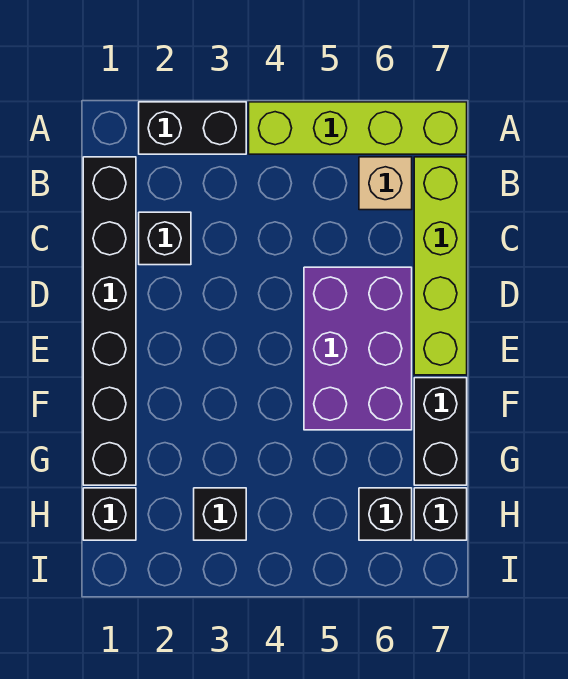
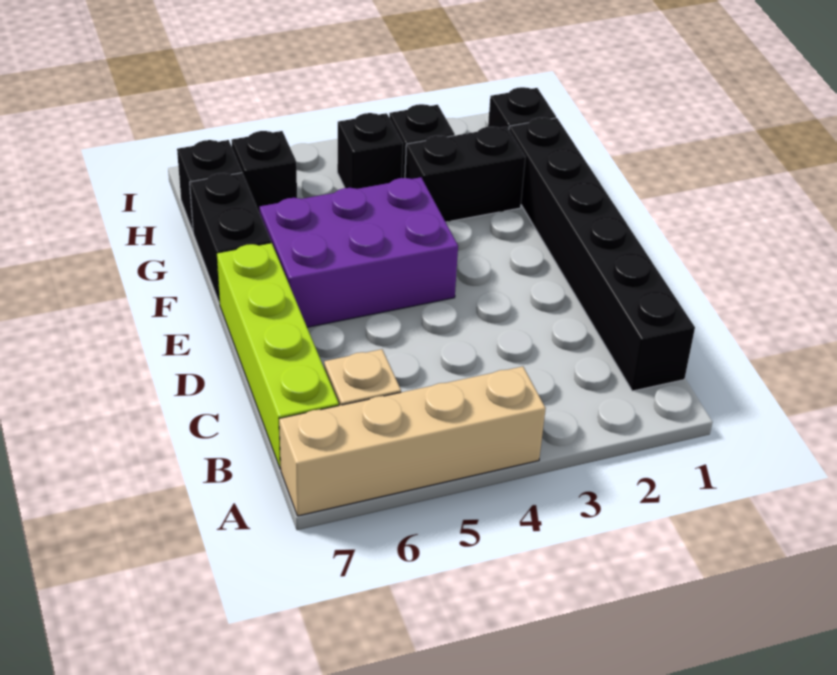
black brick A2:A3 level 1 -> black brick G2:G3 level 1
lime brick A4:A7 level 1 -> tan brick A4:A7 level 1
black brick C2 level 1 -> black brick H4 level 1
purple brick D5:F6 level 1 -> purple brick E4:F6 level 1

